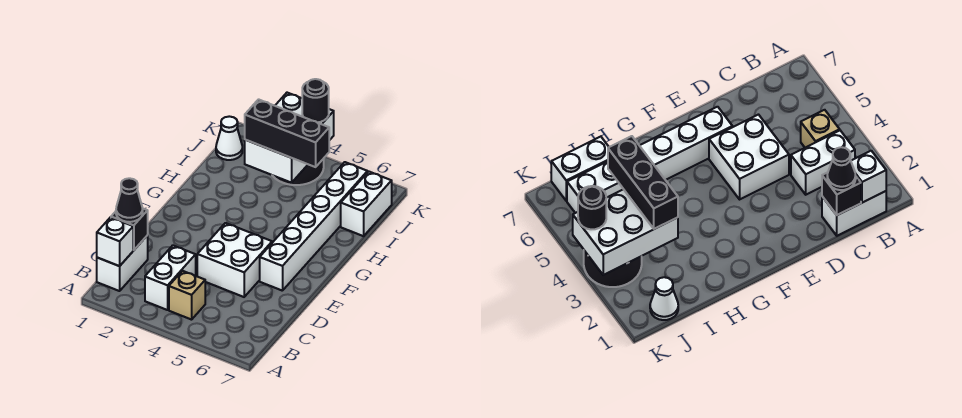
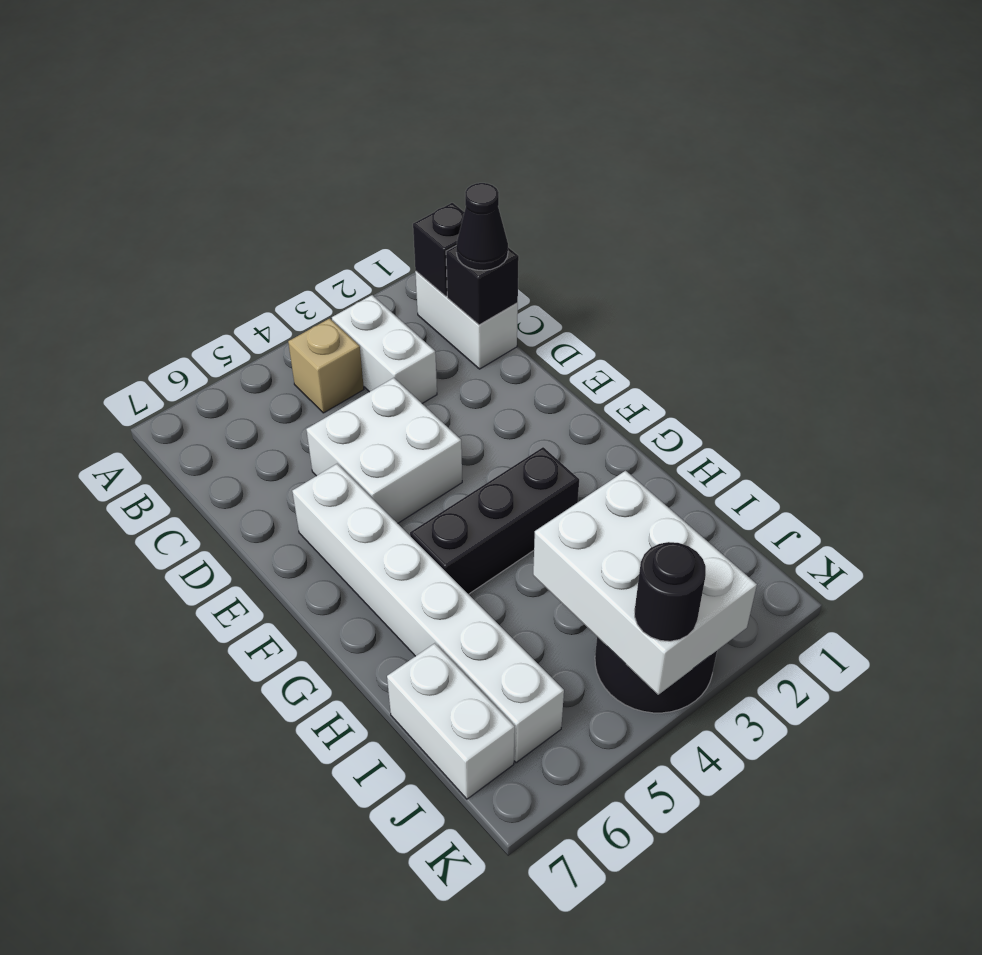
white brick B1 level 2 -> black brick B1 level 2
black brick I3:I5 level 3 -> black brick G3:G5 level 1
white cone J1 level 1 -> none

